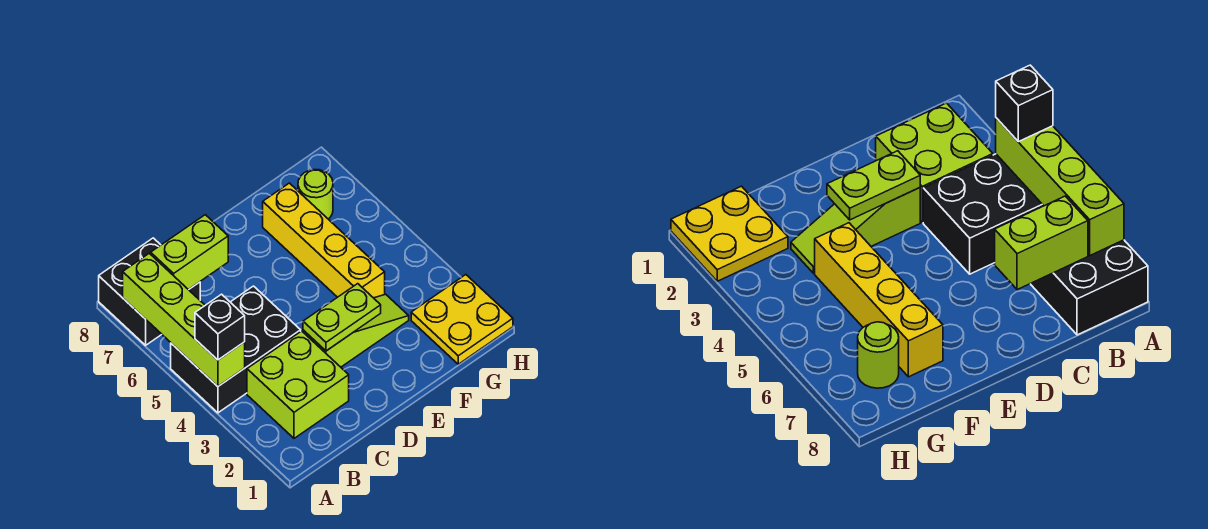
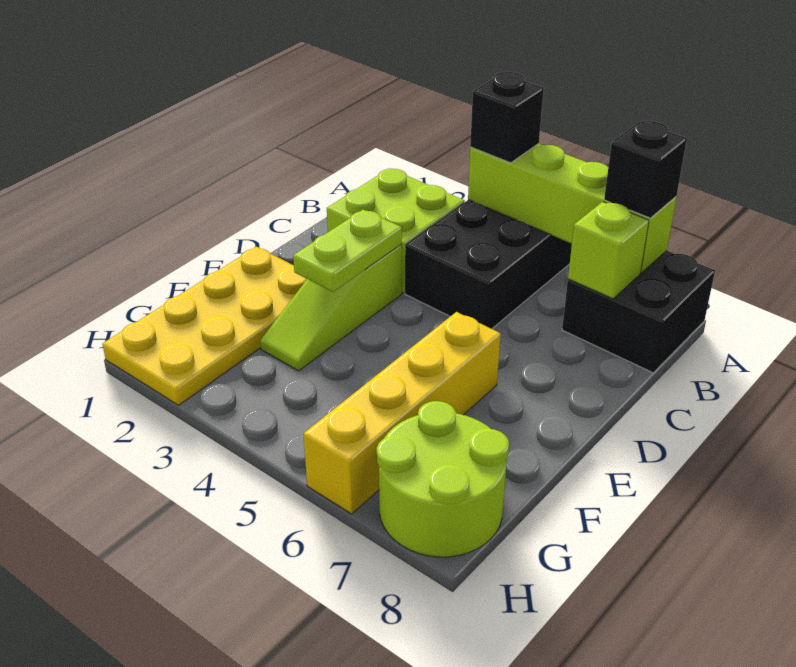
none -> black brick A7 level 3
lime brick B7:C7 level 2 -> lime brick B7 level 2
yellow brick F4:F7 level 1 -> yellow brick E6:H6 level 1
yellow plate G1:H2 level 1 -> yellow plate E1:H2 level 1
lime round brick G7 level 1 -> lime round brick G7:H8 level 1

